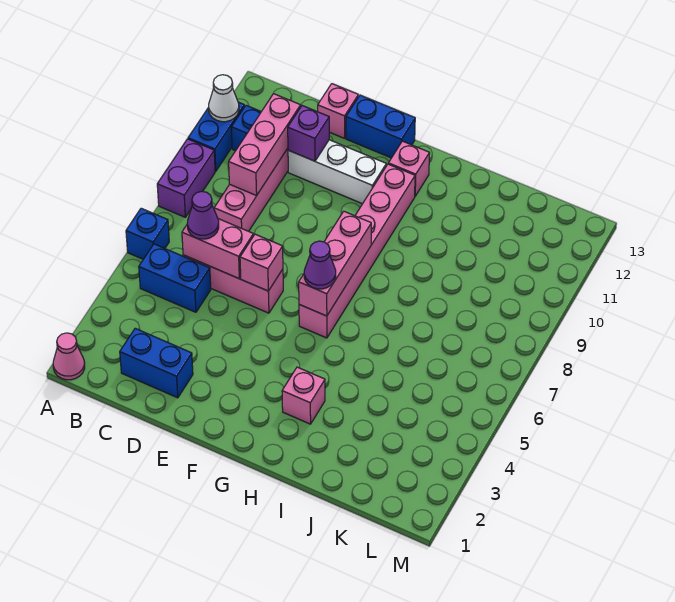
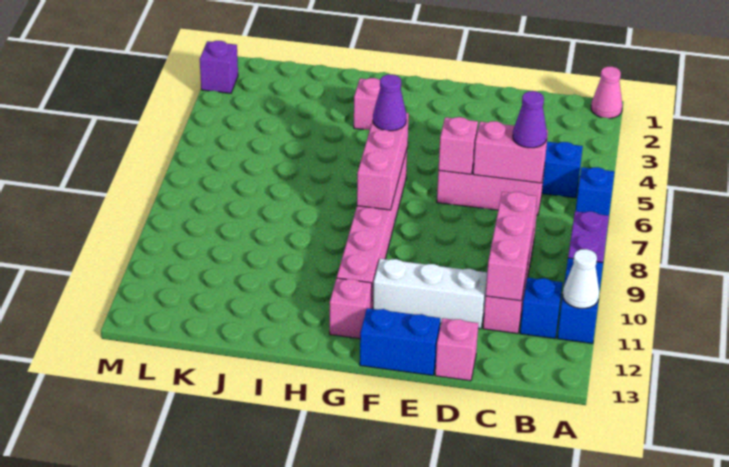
blue brick C2:D2 level 1 -> none
purple brick D11 level 2 -> purple brick M2 level 1

